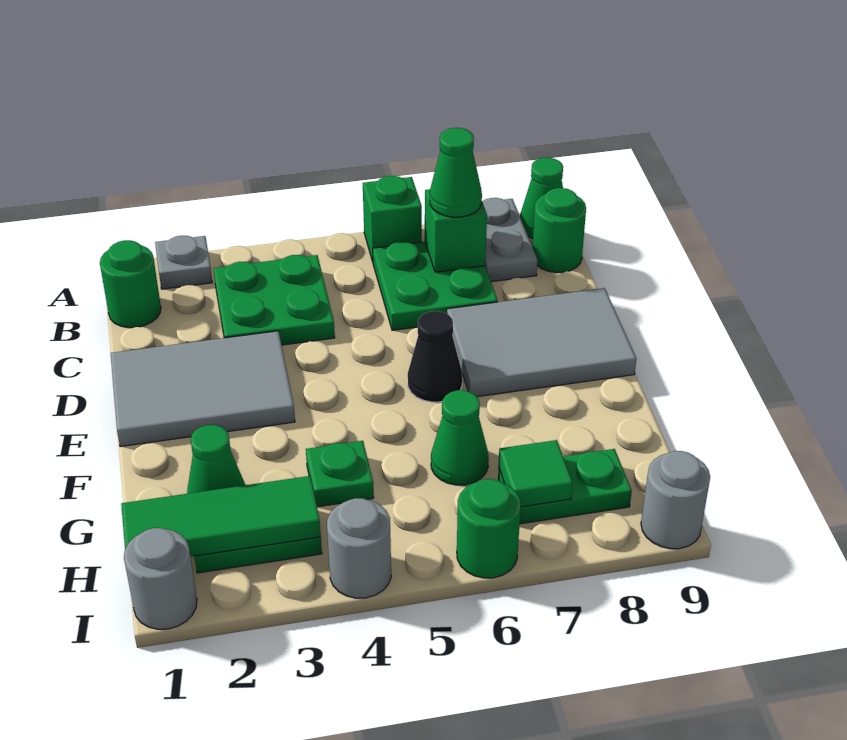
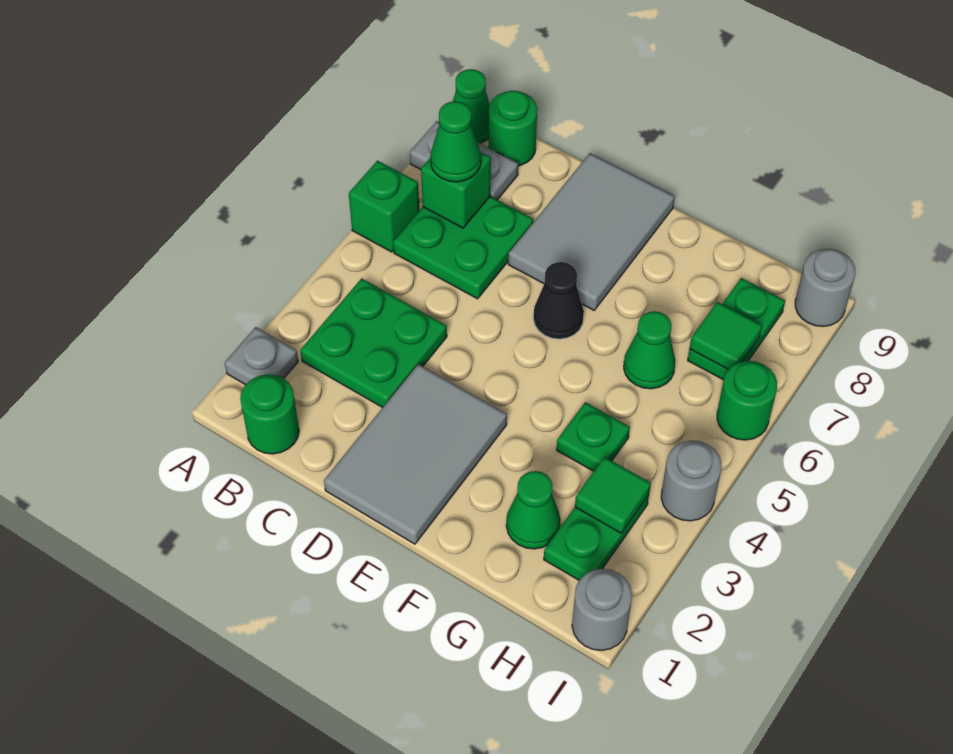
green tile H1:H3 level 2 -> green tile H3 level 2

